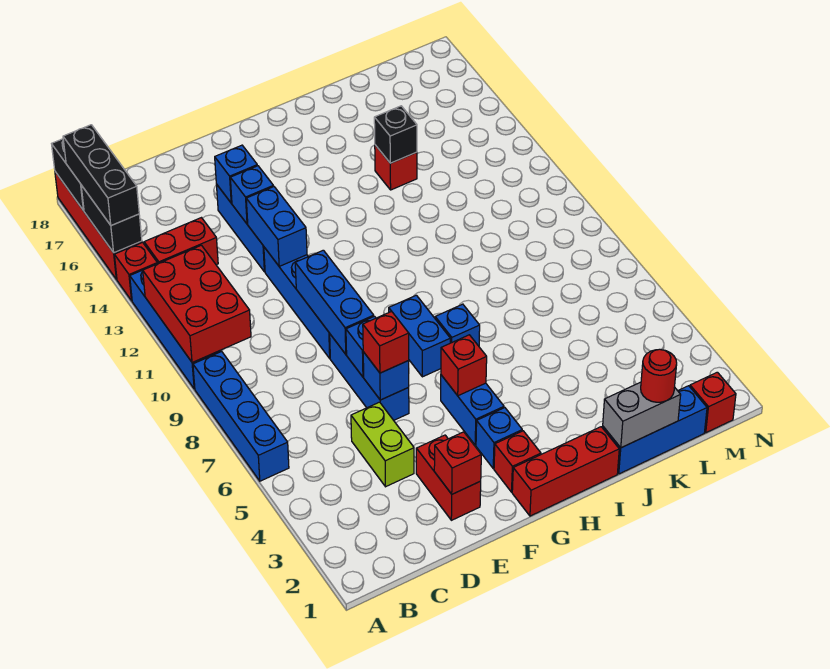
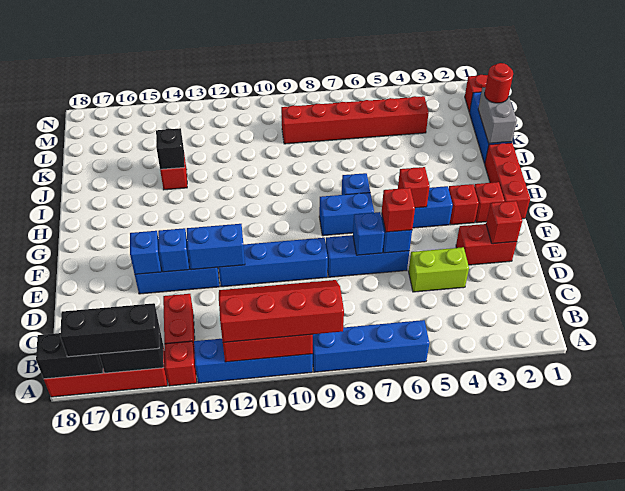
none -> red slope A9:B12 level 3 top A
blue brick E8:E10 level 2 -> none
blue brick G3 level 1 -> red brick G3 level 1
none -> red brick L4:L9 level 1

